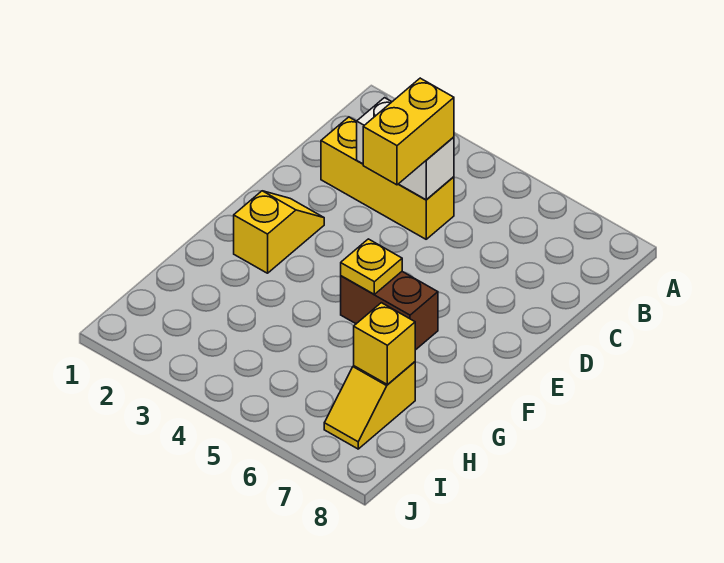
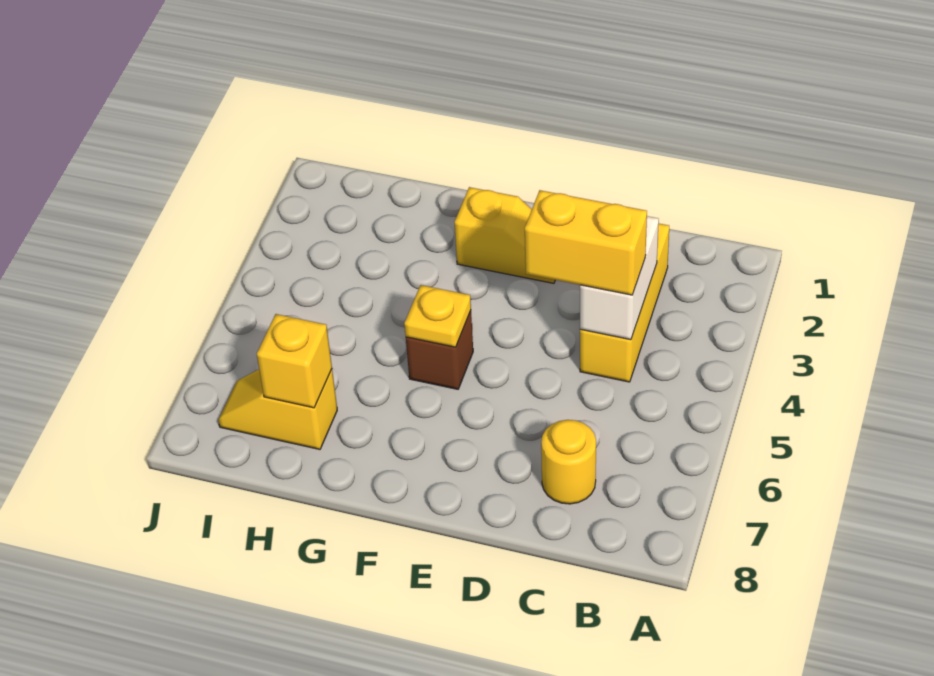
none -> yellow round brick C7 level 1
brown brick F5:F6 level 1 -> brown brick F5 level 1

